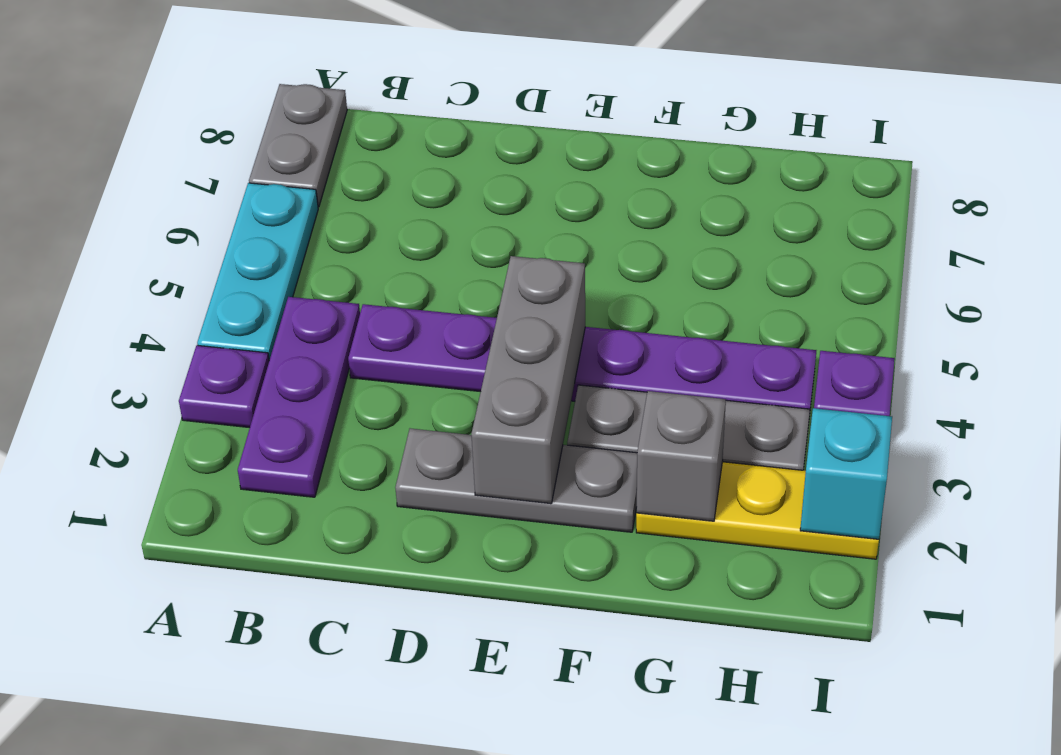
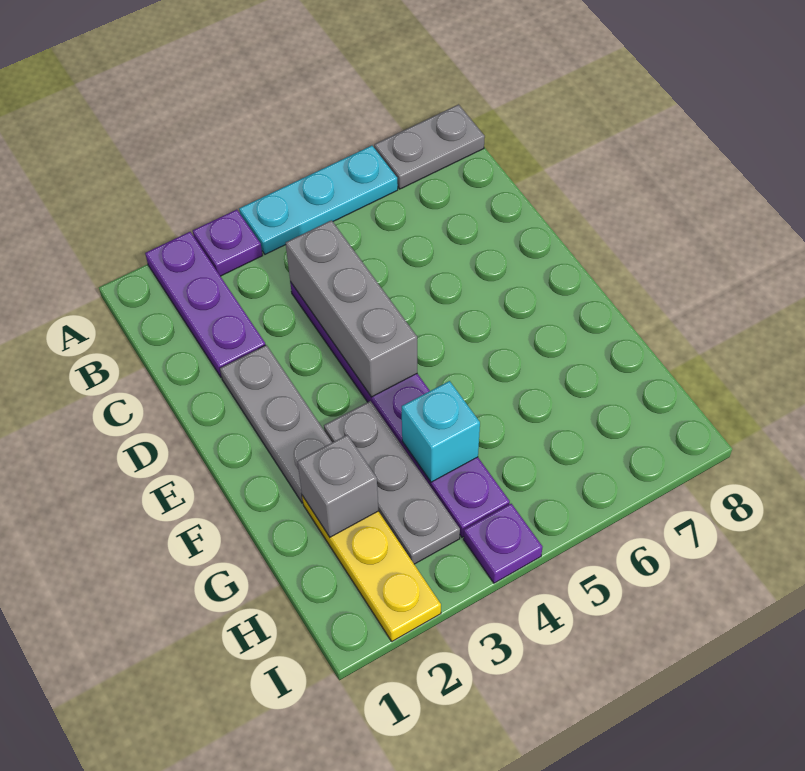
purple plate B2:B4 level 1 -> purple plate A2:C2 level 1
grey brick E2:E4 level 2 -> grey brick C4:E4 level 2
cyan brick I2 level 2 -> cyan brick G4 level 2

